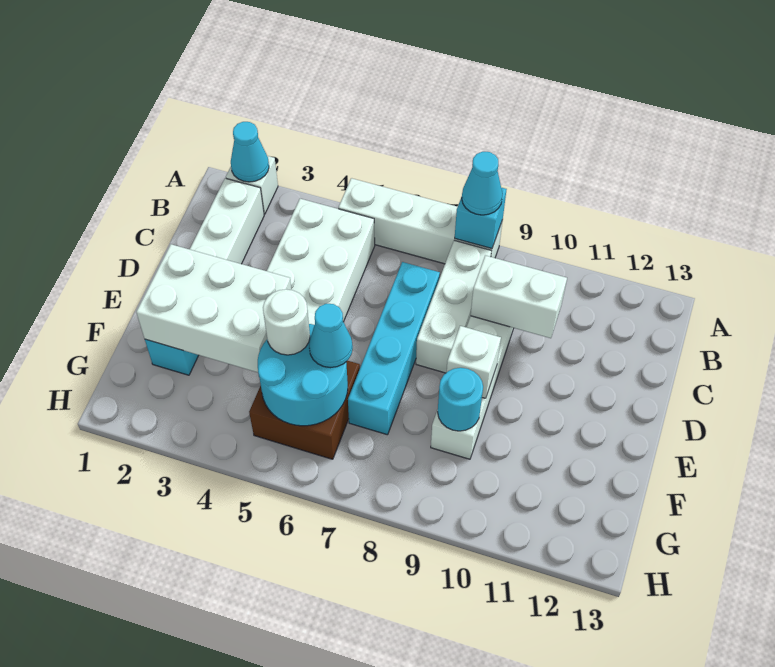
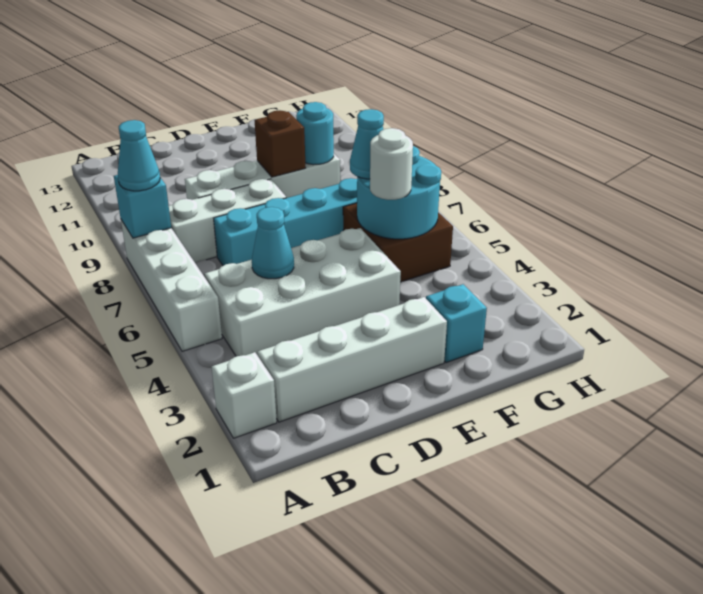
cyan cone A2 level 2 -> cyan cone C5 level 2
white brick C9:C10 level 2 -> none
white brick E2:F4 level 2 -> none
white brick E9 level 2 -> brown brick E9 level 2

